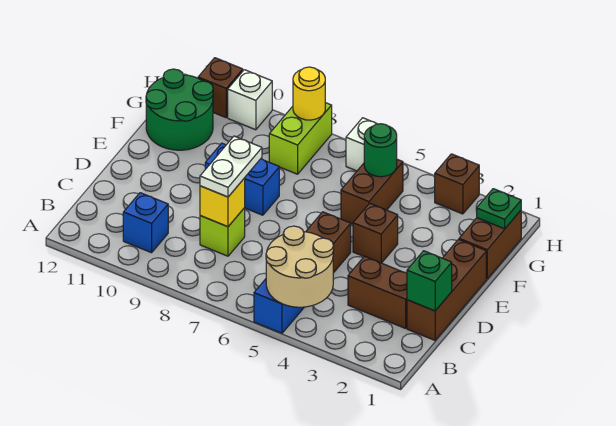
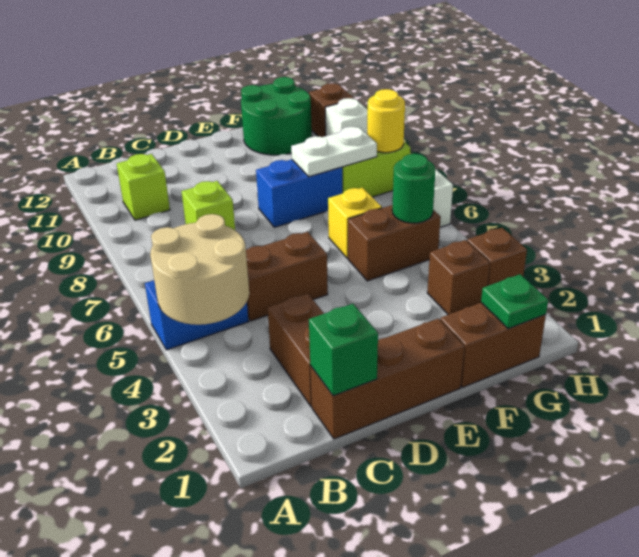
blue brick B10 level 1 -> lime brick B10 level 1
yellow brick C8 level 2 -> yellow brick F6 level 1
white plate C8:D8 level 3 -> white plate F8:G8 level 2
brown brick E4 level 1 -> brown brick G3 level 1
blue brick E8:E9 level 1 -> blue brick E8:F8 level 1

